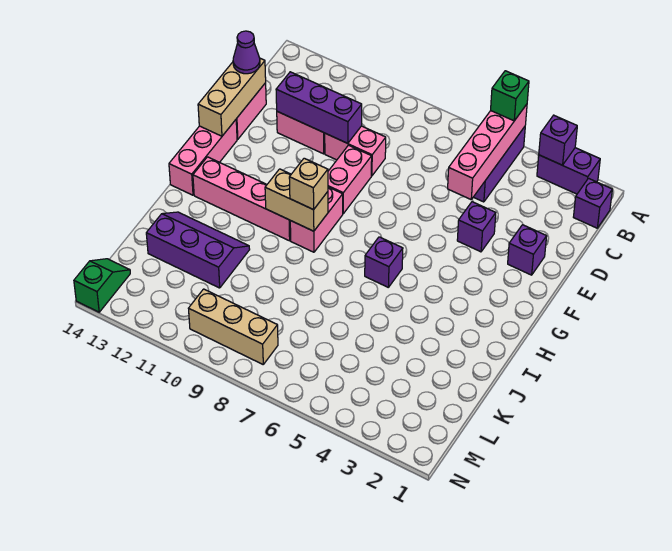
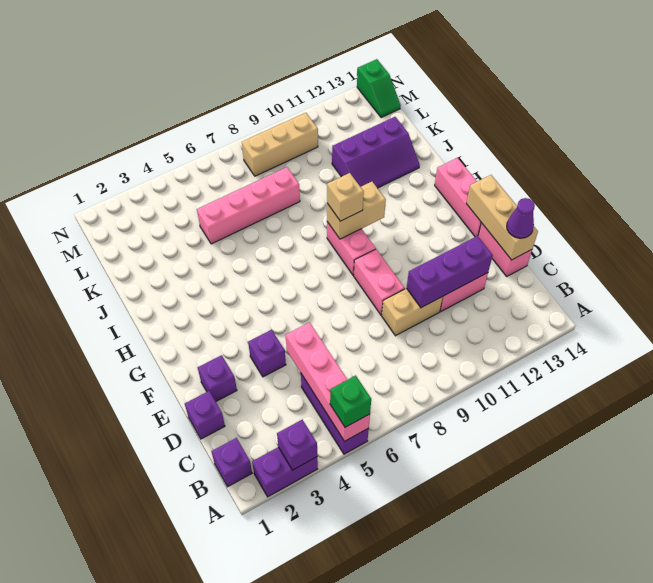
pink brick D9:D10 level 1 -> tan brick D9:D10 level 1
purple brick H6 level 1 -> purple brick D1 level 1
pink brick H10:H13 level 1 -> pink brick K5:K8 level 1

